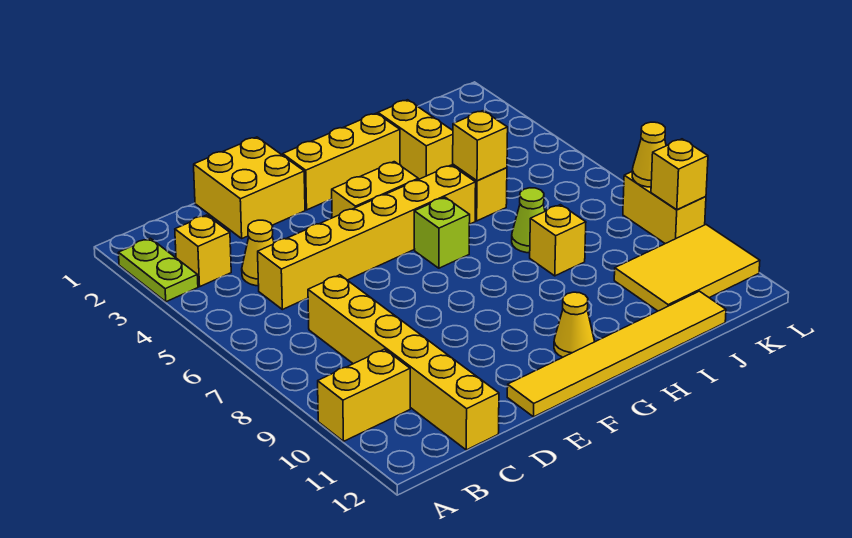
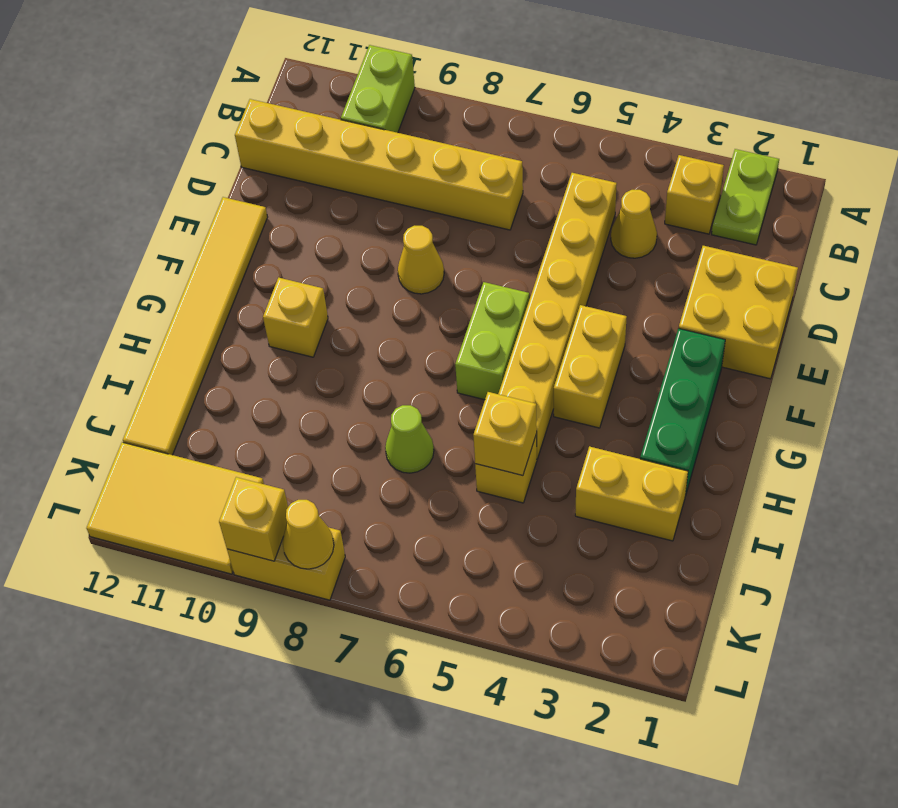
lime plate A2:A3 level 1 -> lime plate A2:B2 level 1
yellow brick A10:B10 level 1 -> lime brick A10:B10 level 1
yellow brick F2:H2 level 1 -> green brick F2:H2 level 1
lime brick G6 level 1 -> lime brick F6:G6 level 1
yellow cone G11 level 1 -> yellow cone E8 level 1
yellow brick I8 level 1 -> yellow brick G10 level 1
yellow tile J10:L11 level 1 -> yellow tile K10:L12 level 1

